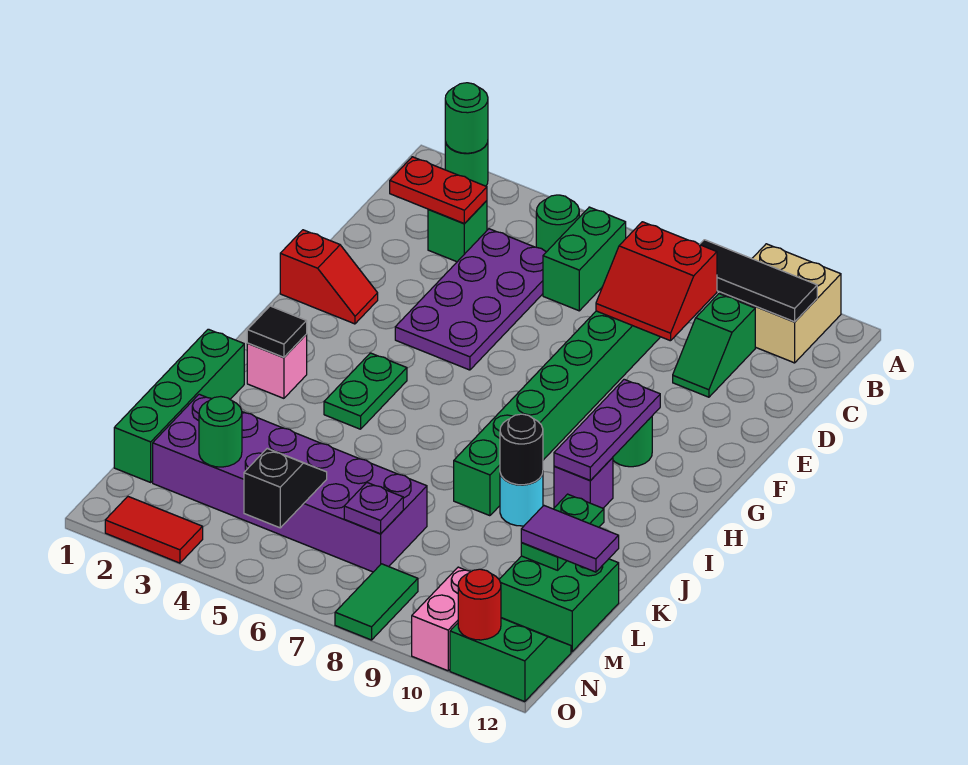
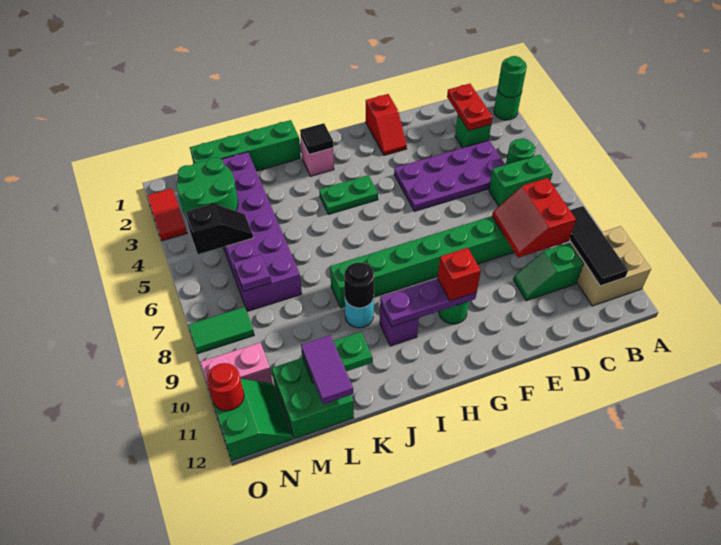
none -> red brick G10 level 3
green round brick M3 level 2 -> green round brick M3:N4 level 2

